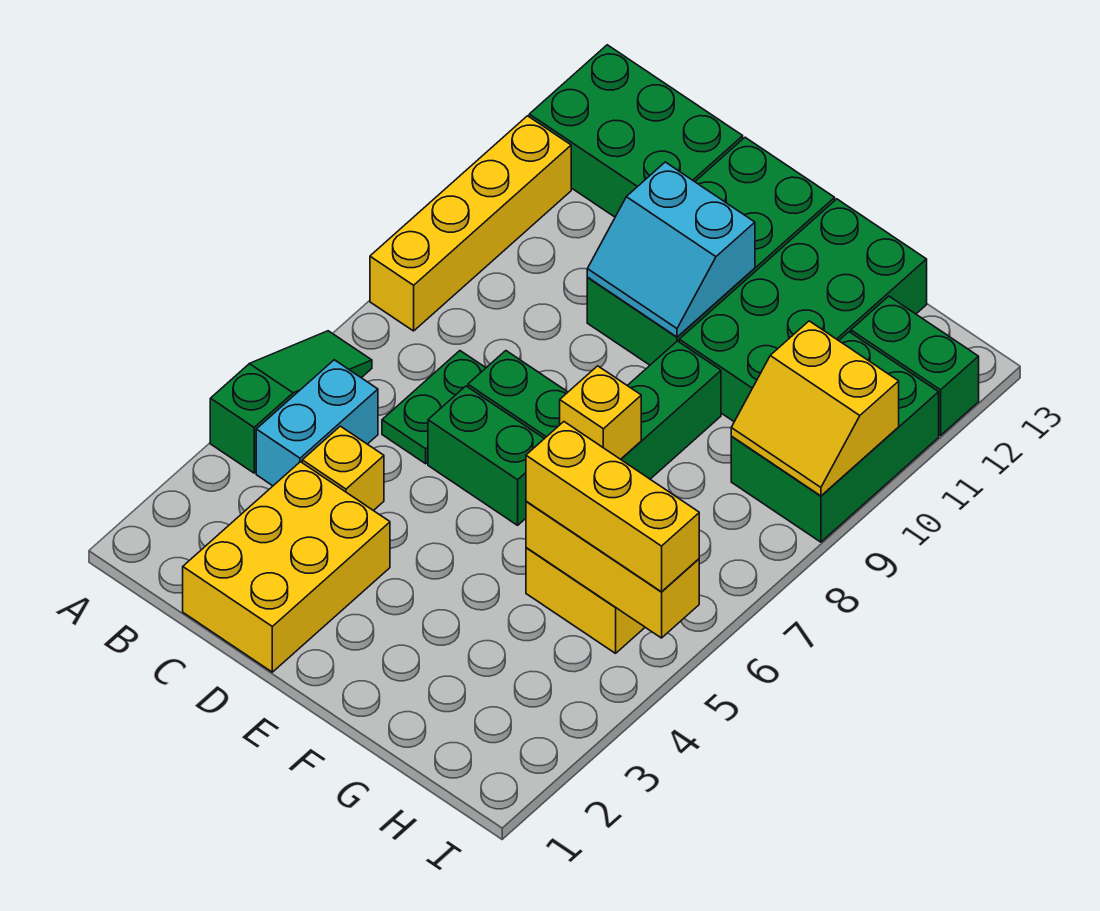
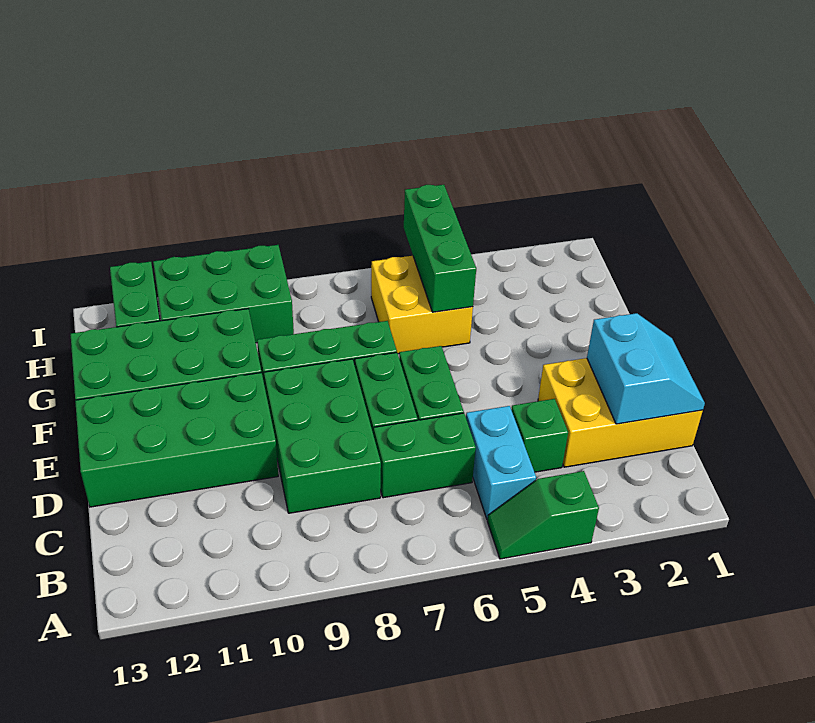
green slope A4:A6 level 1 top 4 -> green slope A4:A5 level 1 top 4
yellow brick A8:A11 level 1 -> none
green brick A12:C13 level 1 -> green brick C8:E9 level 1
cyan brick B4:B5 level 1 -> cyan brick B5:C5 level 1
yellow brick C4 level 1 -> green brick C4 level 1
green plate C6:C7 level 1 -> green brick C6:C7 level 1
cyan slope D10:E11 level 2 top 11 -> cyan slope C1:D2 level 2 top 2
yellow brick F7 level 2 -> none
yellow brick G5:I5 level 2 -> green brick G5:I5 level 2
yellow brick G5:I5 level 3 -> none
yellow slope H9:I10 level 2 top 10 -> none

